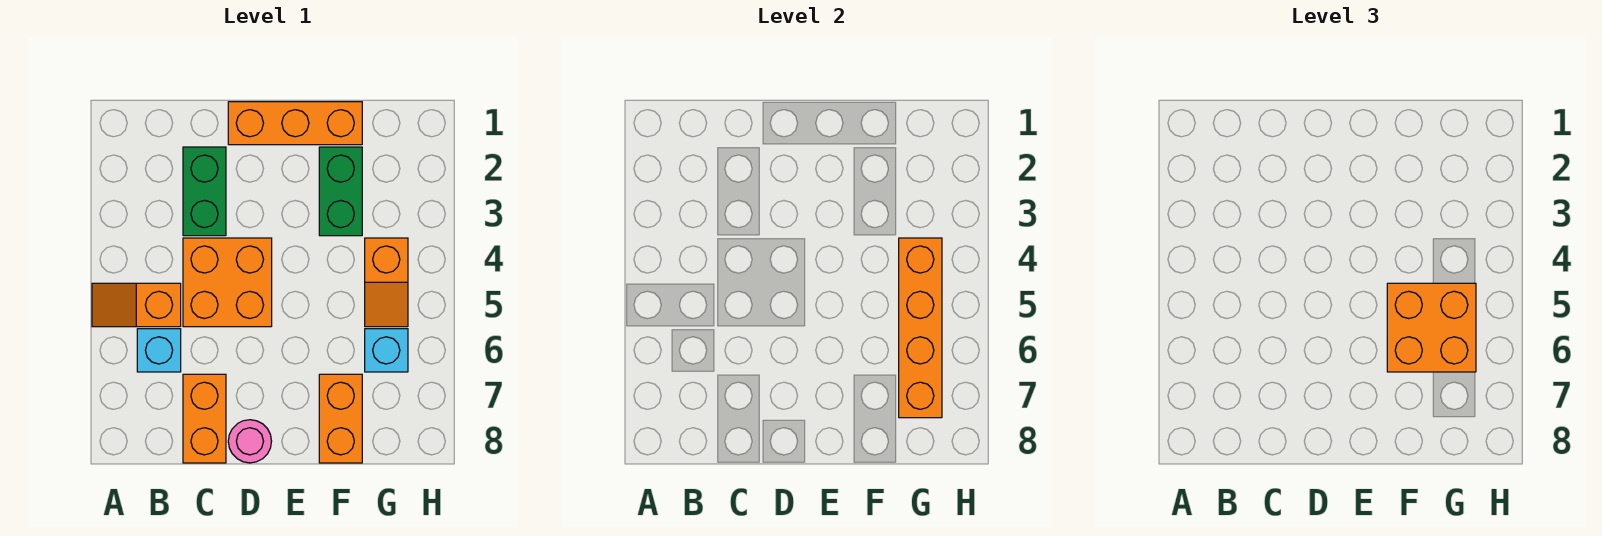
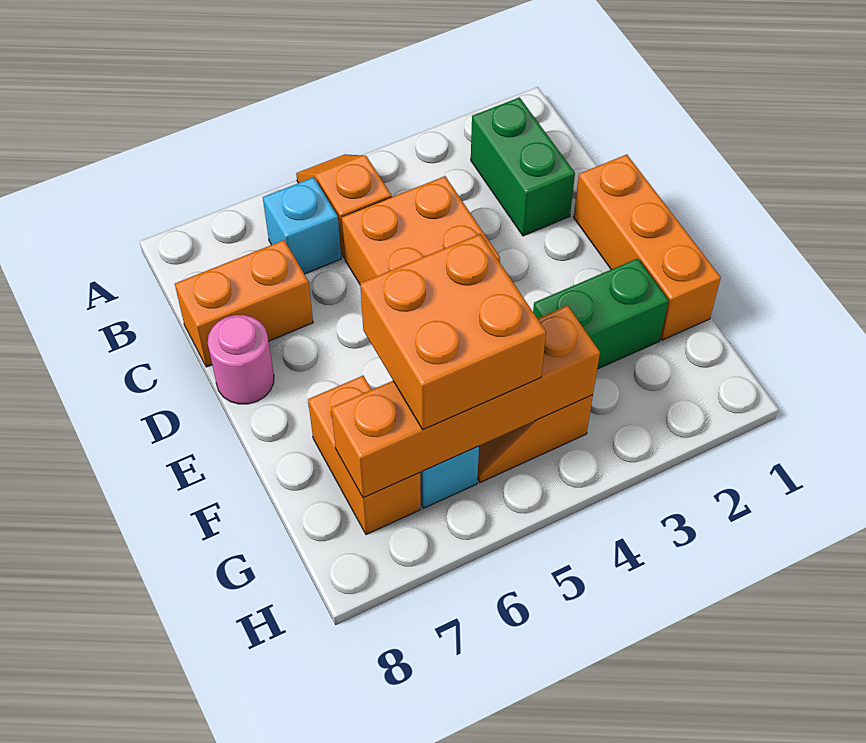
green brick C2:C3 level 1 -> green brick B2:C2 level 1
orange brick F7:F8 level 1 -> orange brick F7:G7 level 1

